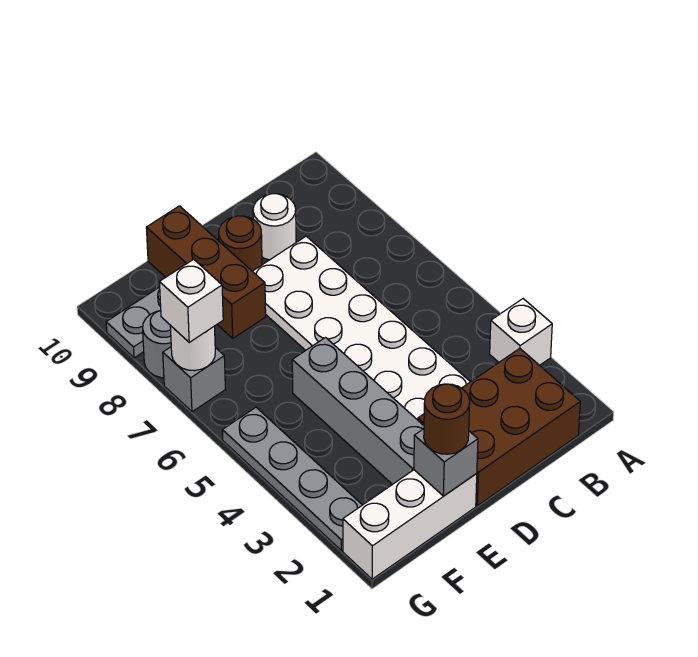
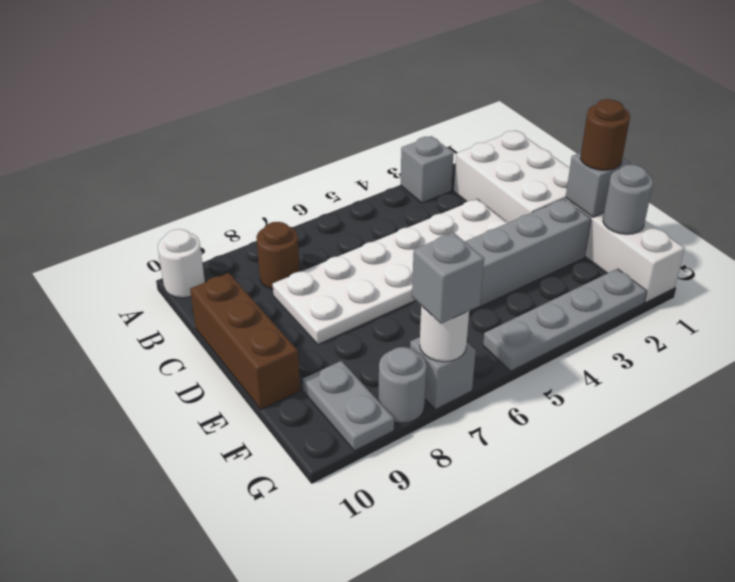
white brick A3 level 1 -> grey brick A3 level 1
brown brick B1:D2 level 1 -> white brick B1:D2 level 1
white round brick C9 level 1 -> white round brick A10 level 1
brown round brick D9 level 1 -> brown round brick B8 level 1
brown brick E8:E10 level 1 -> brown brick C10:E10 level 1
none -> grey round brick F1 level 2
white brick G7 level 3 -> grey brick G7 level 3

